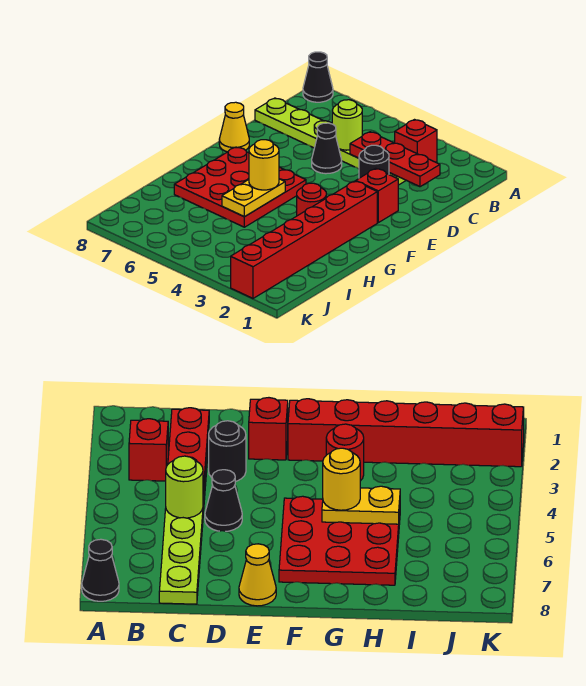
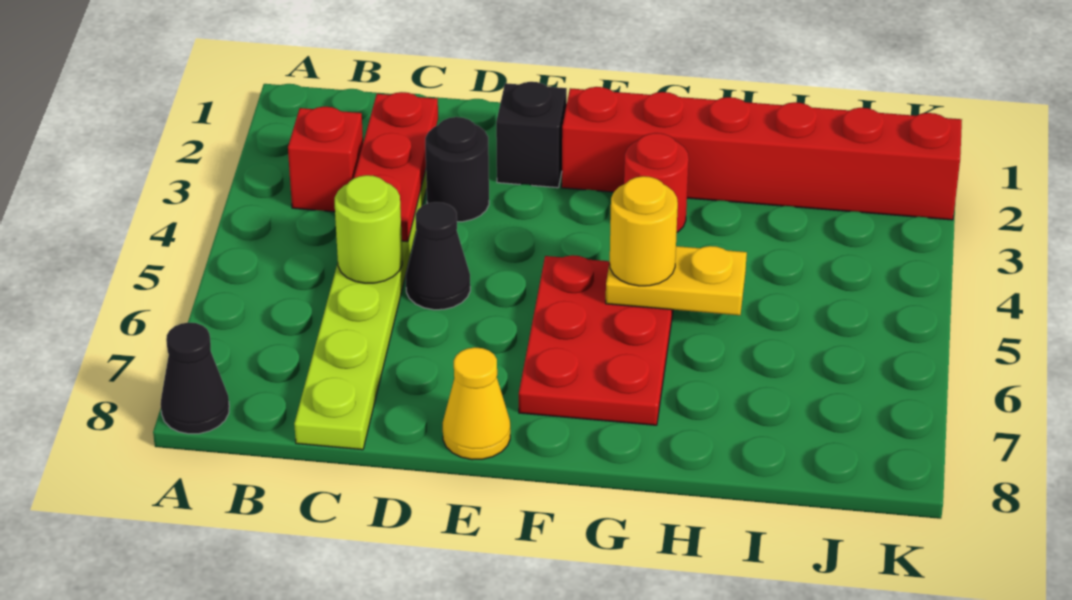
red brick E2 level 1 -> black brick E2 level 1
red plate F5:H7 level 1 -> red plate F5:G7 level 1

